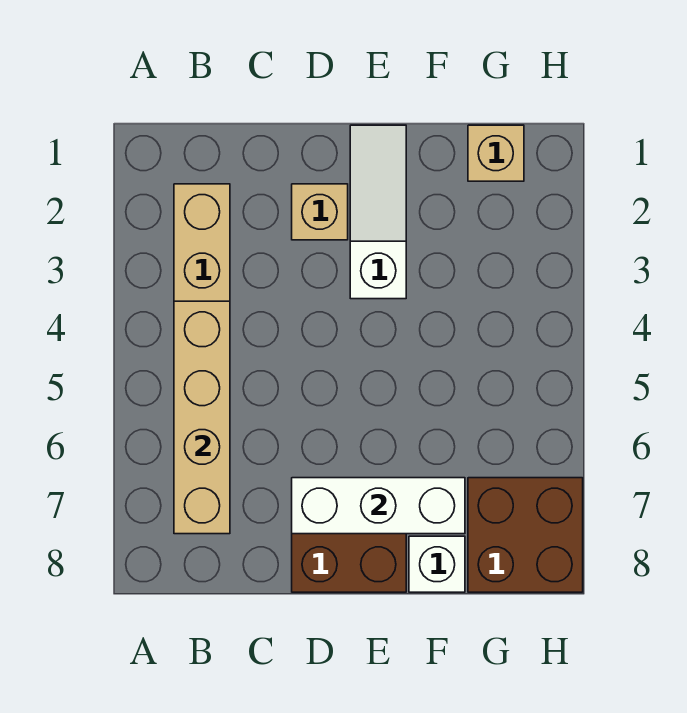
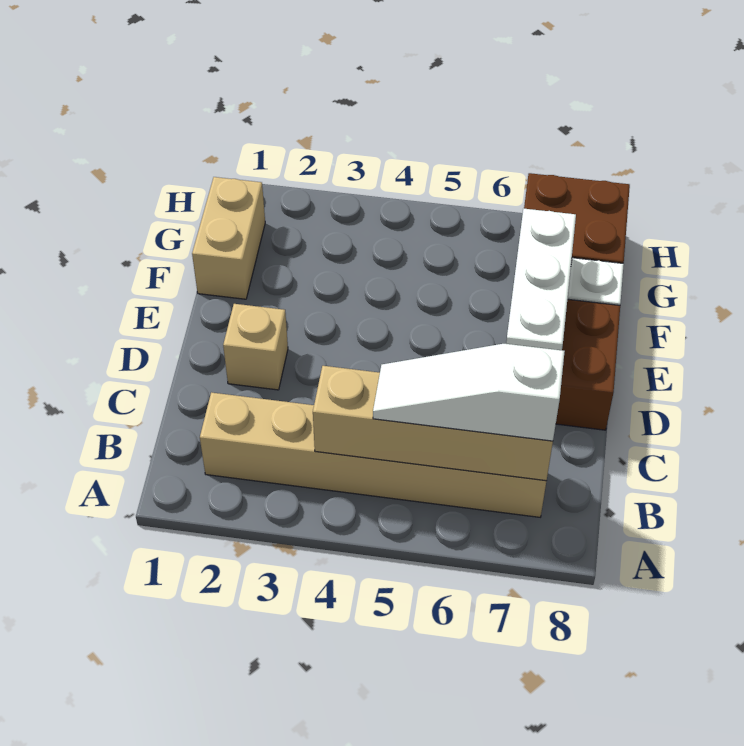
white slope E1:E3 level 1 top 3 -> white slope B5:B7 level 3 top 7
tan brick G1 level 1 -> tan brick F1:G1 level 1

